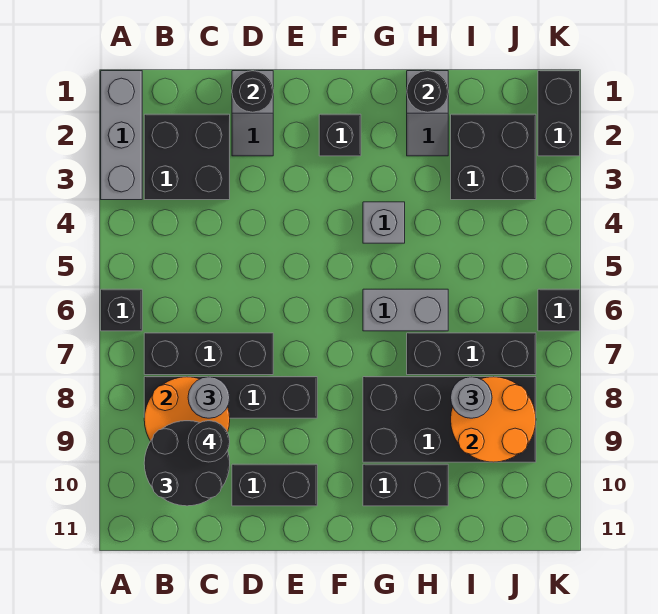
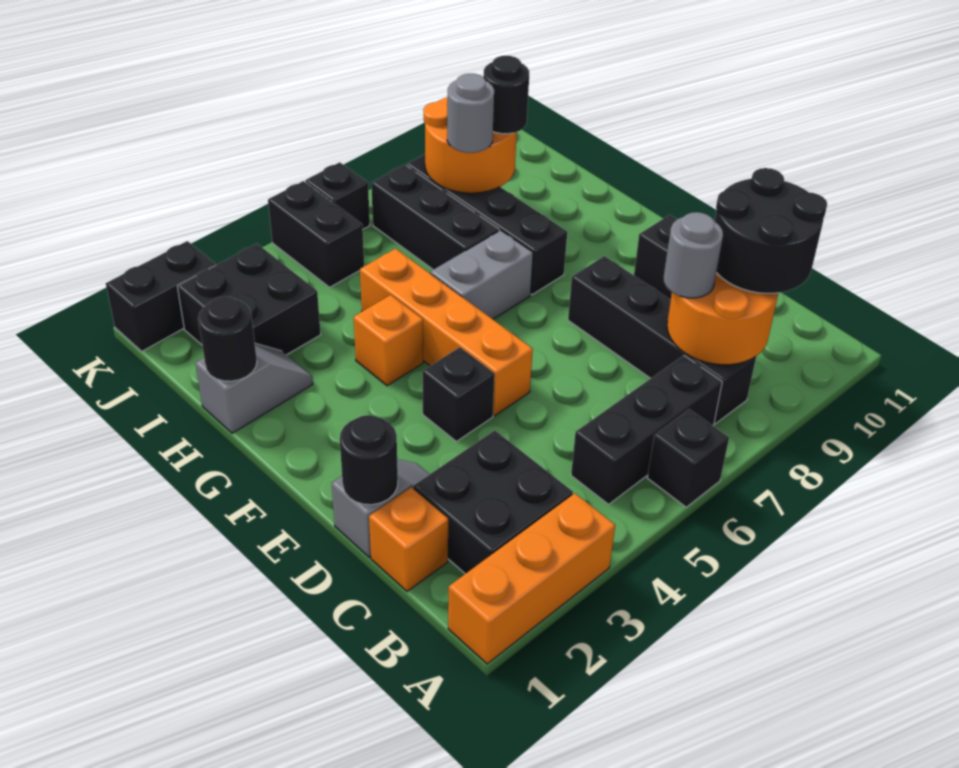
grey brick A1:A3 level 1 -> orange brick A1:A3 level 1
black brick B7:D7 level 1 -> black brick B5:B7 level 1
none -> orange brick C1 level 1
black round brick C9 level 4 -> black round brick I9 level 3
none -> orange brick E5:H5 level 1
black brick F2 level 1 -> black brick E4 level 1
grey brick G4 level 1 -> orange brick G4 level 1
grey brick G6:H6 level 1 -> grey brick G6:G7 level 1
black brick G8:J9 level 1 -> black brick G8:J8 level 1
black brick G10:H10 level 1 -> black brick J5:K5 level 1

